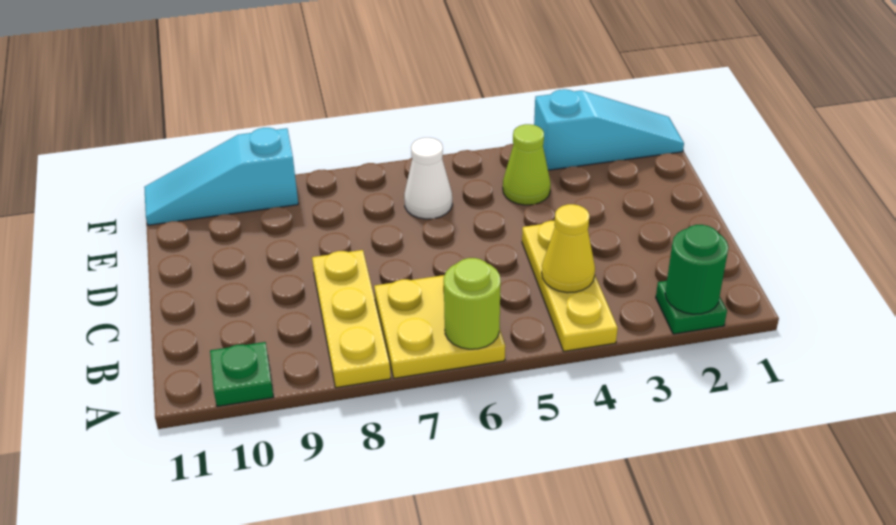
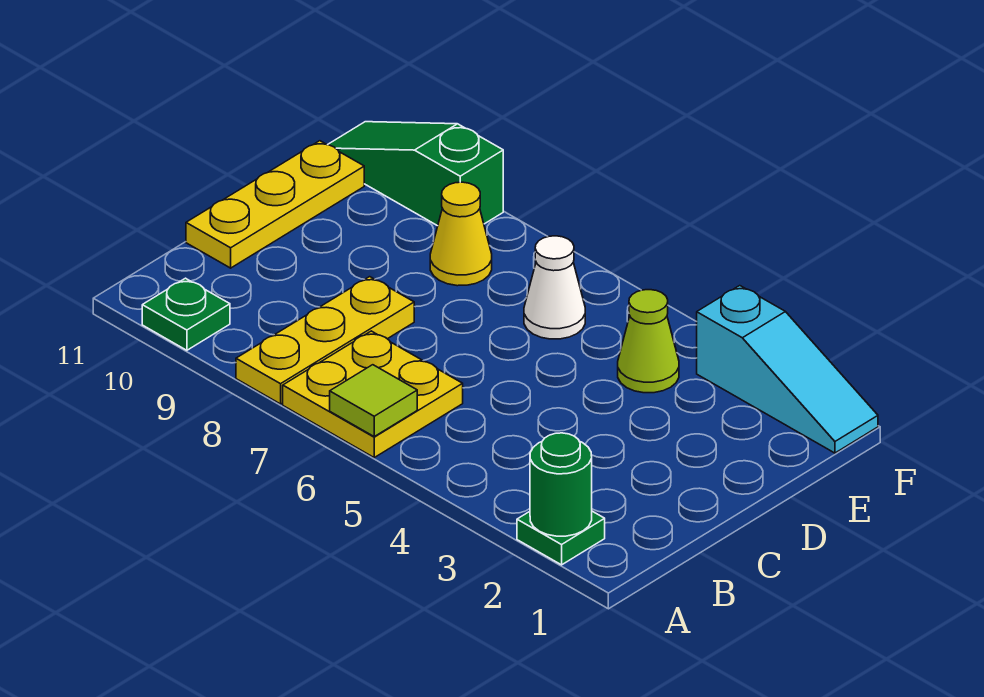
yellow plate A4:C4 level 1 -> yellow plate C11:E11 level 1
lime round brick A6 level 2 -> lime tile A6 level 2
yellow cone B4 level 2 -> yellow cone E8 level 1
cyan slope F9:F11 level 1 top 9 -> green slope F9:F11 level 1 top 9

